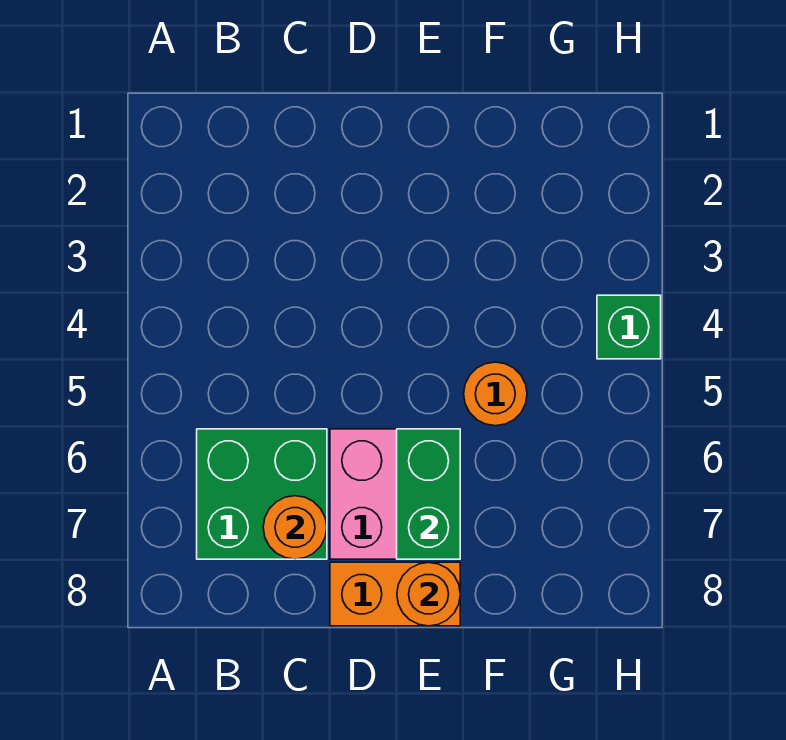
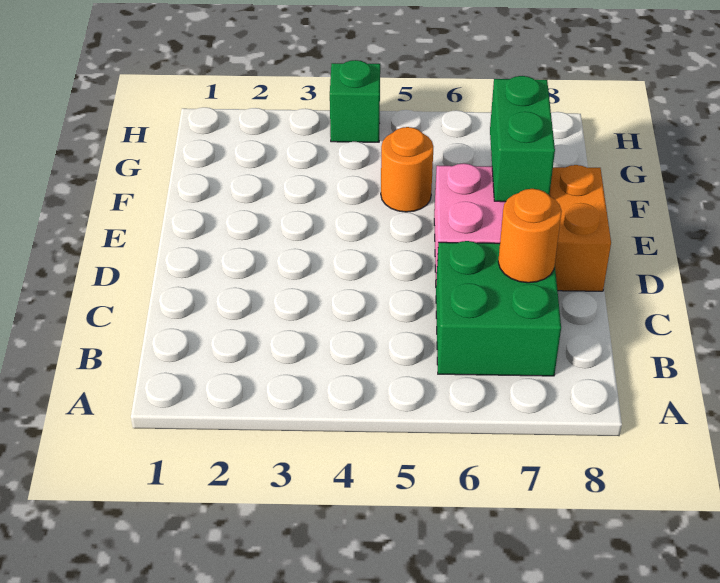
green brick E6:E7 level 2 -> green brick E7:F7 level 2
orange round brick E8 level 2 -> none

